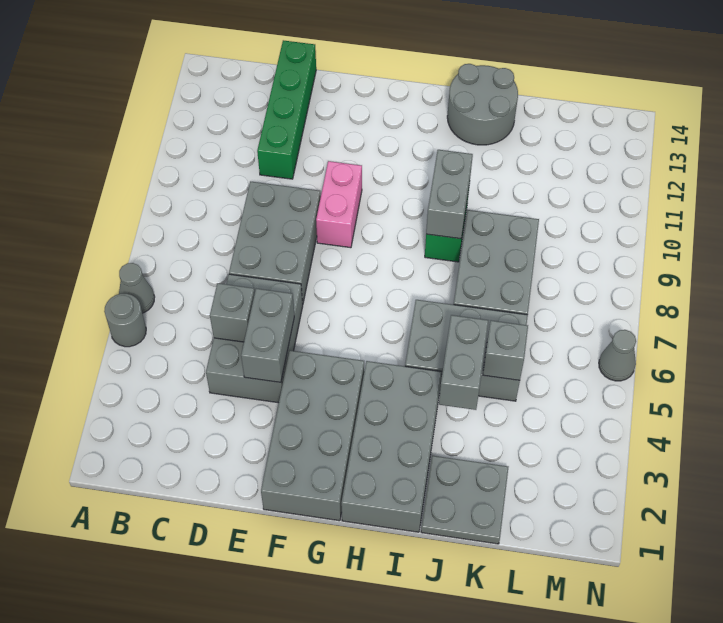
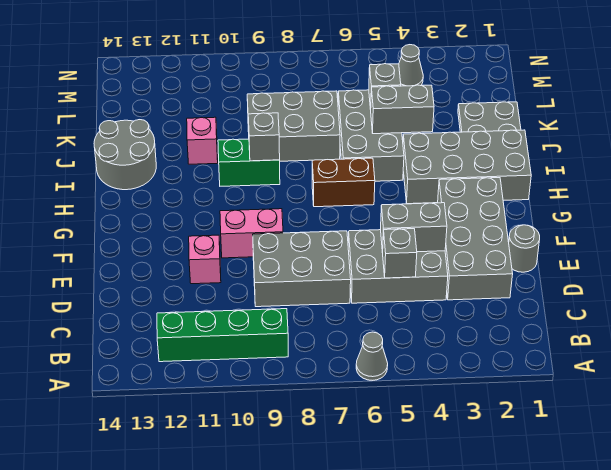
grey round brick A5 level 1 -> grey round brick E1 level 1
green brick D11:D14 level 1 -> green brick B9:B12 level 1
none -> pink brick E11 level 1
grey brick F1:G4 level 1 -> grey brick D2:G3 level 1
none -> brown brick H6:H7 level 1
grey brick I9:I10 level 2 -> grey brick I9 level 2
none -> pink brick J11 level 1
grey cone N6 level 1 -> grey cone M4 level 1

